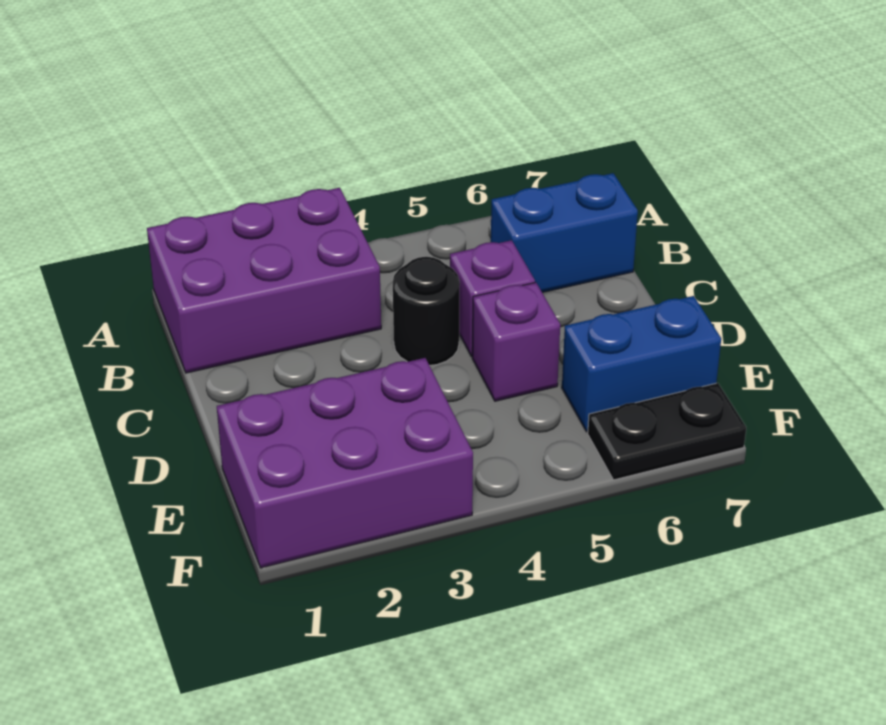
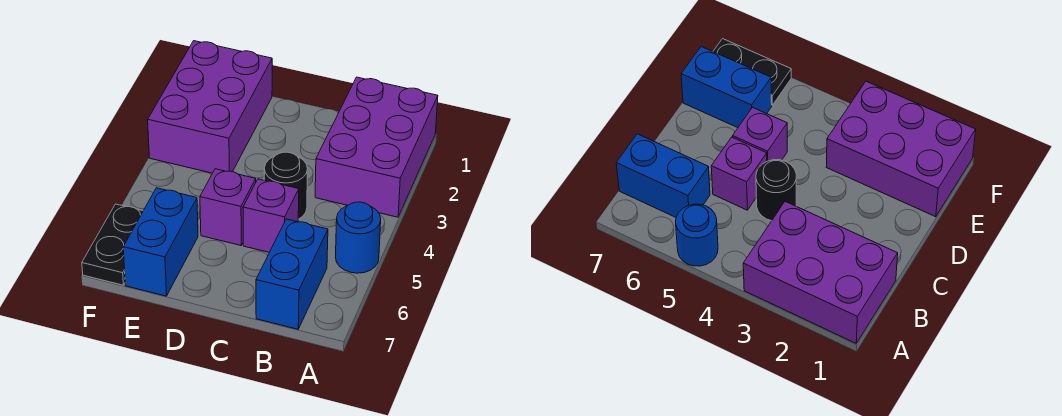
none -> blue round brick A5 level 1

